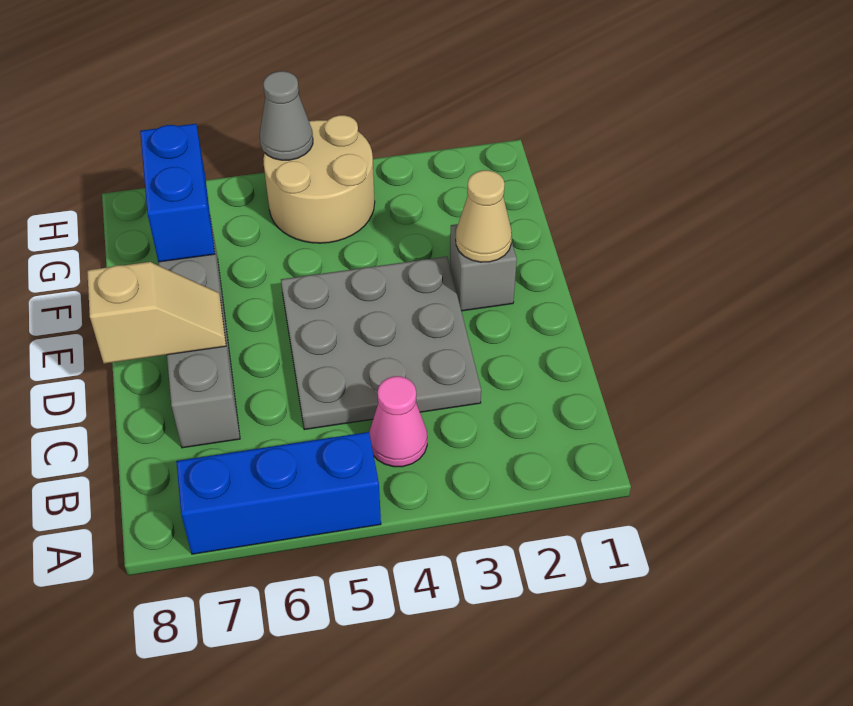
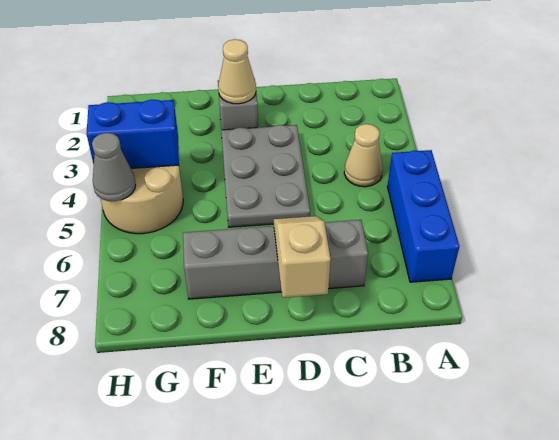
pink cone B4 level 1 -> tan cone B4 level 1
grey plate C3:E5 level 1 -> grey plate D3:E5 level 1
blue brick F7:G7 level 2 -> blue brick G4:H4 level 2

